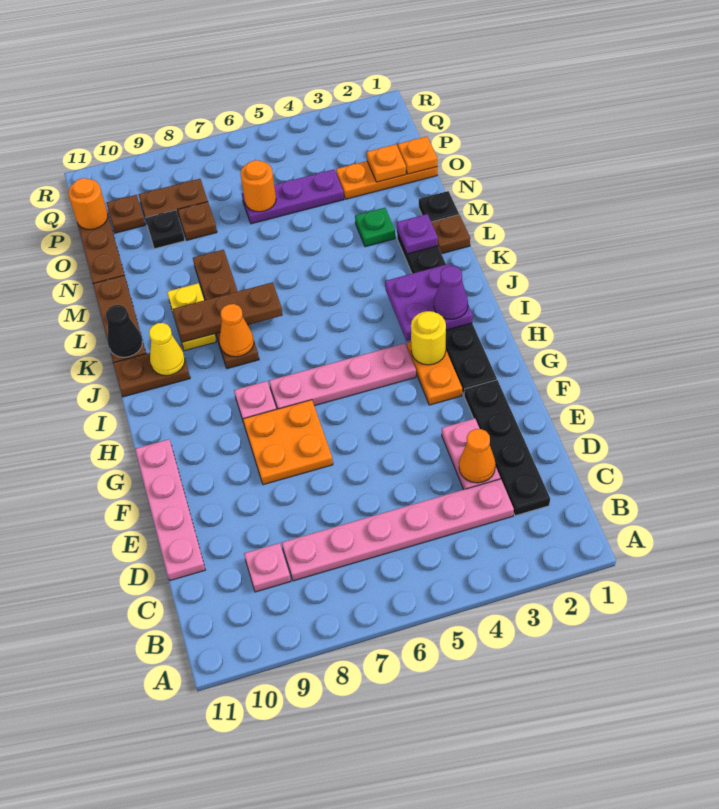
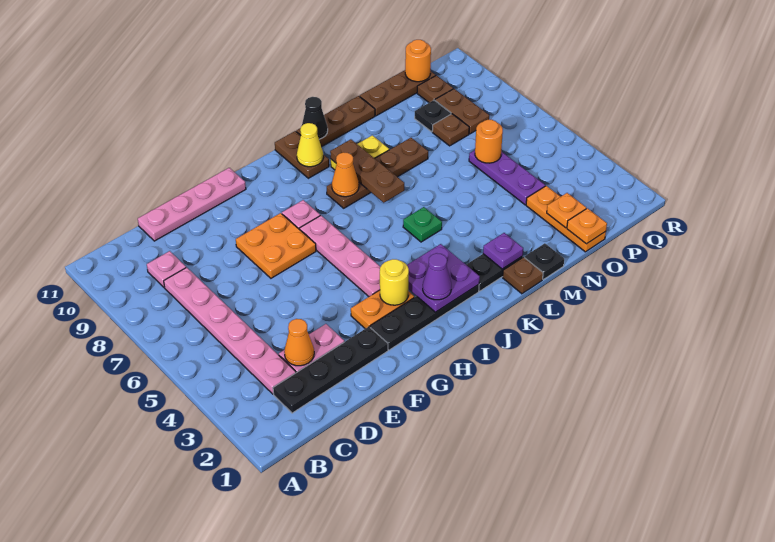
green plate M3 level 1 -> green plate K5 level 1

